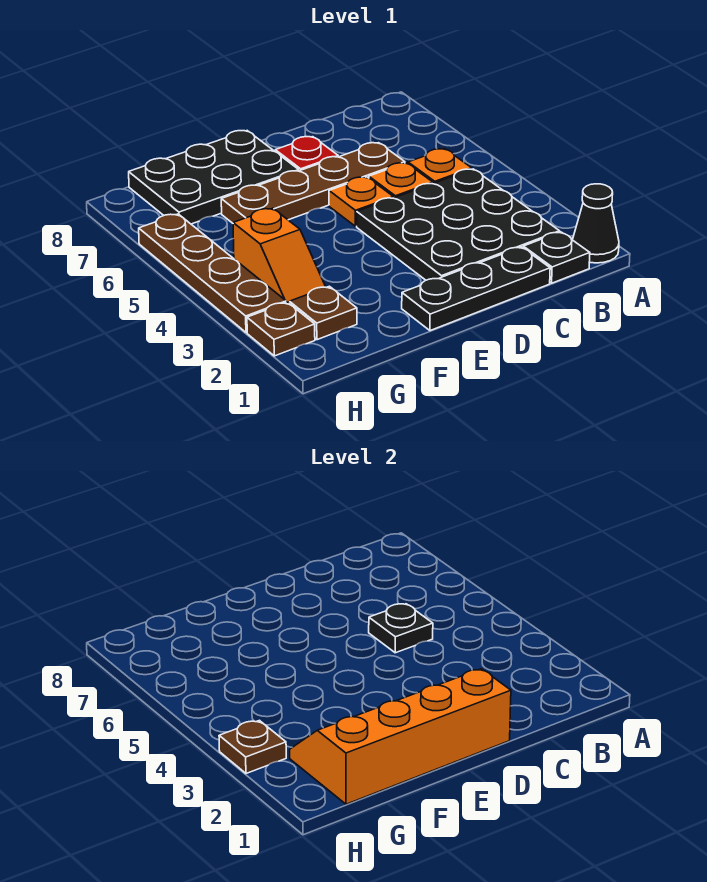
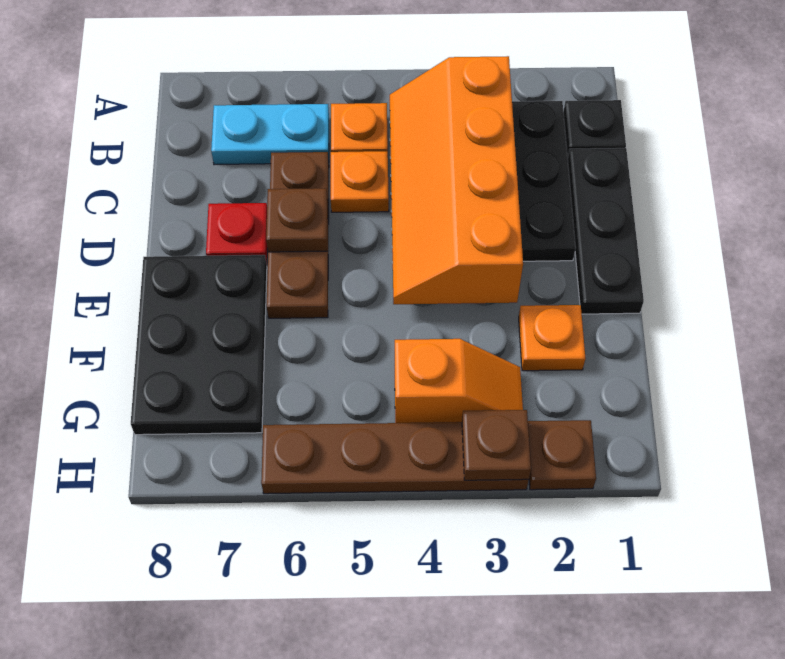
black cone A1 level 1 -> none
none -> cyan plate B6:B7 level 1
black plate C5 level 2 -> none
brown plate C6:F6 level 1 -> brown plate C6:E6 level 1
orange slope D1:G2 level 2 top 1 -> orange slope B3:E4 level 2 top 3
orange plate D5 level 1 -> orange plate F2 level 1
brown plate G2 level 1 -> brown plate D6 level 2

